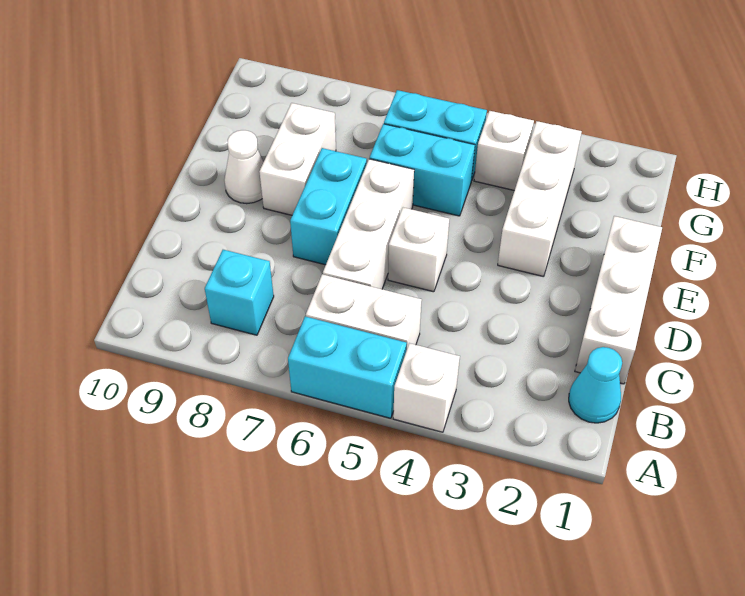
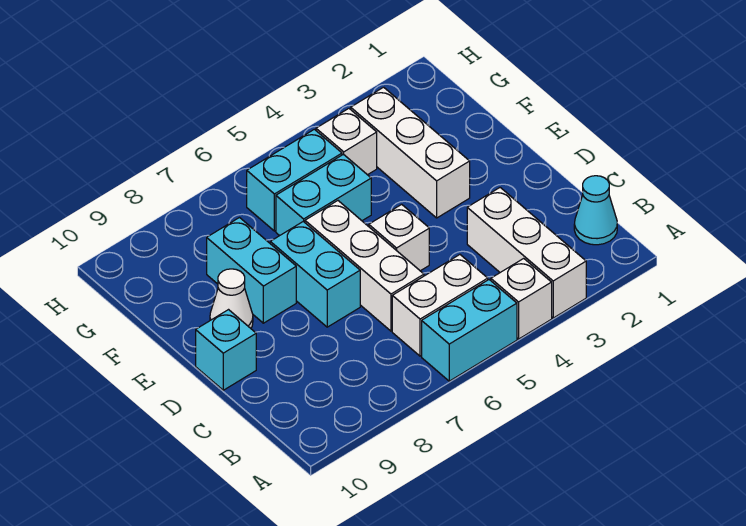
cyan brick B8 level 1 -> cyan brick D10 level 1
white brick C1:E1 level 1 -> white brick A3:C3 level 1
white brick E8:F8 level 1 -> cyan brick E8:F8 level 1

